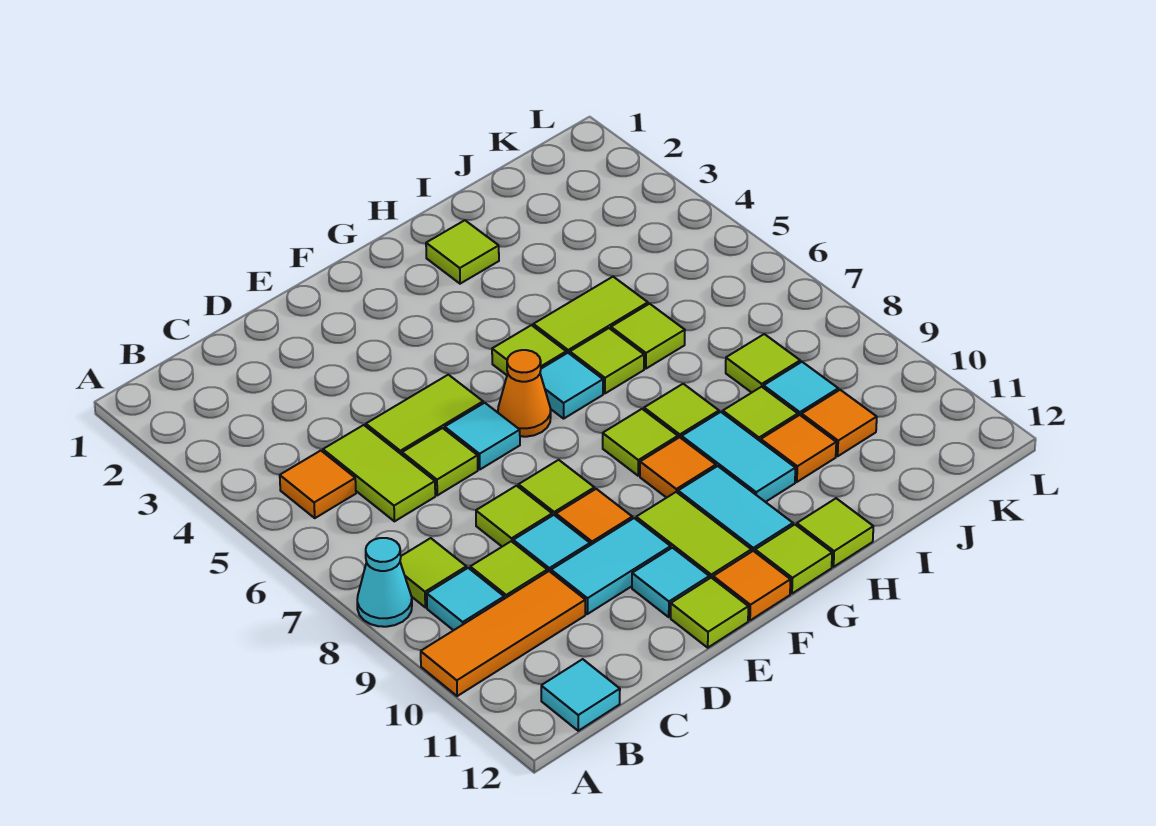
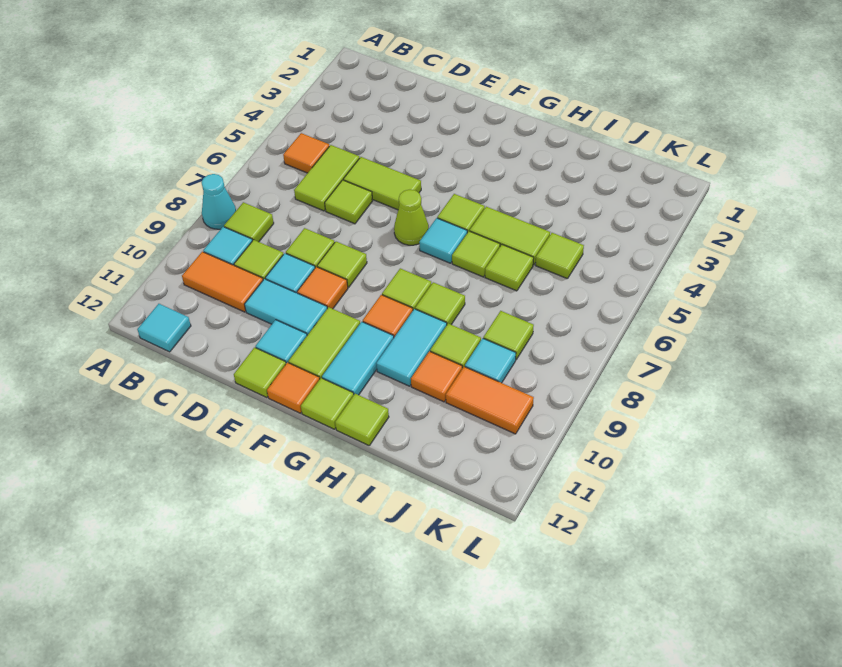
orange tile A10:C10 level 1 -> orange tile B10:C10 level 1
cyan tile E6 level 1 -> none
orange cone F6 level 1 -> lime cone F6 level 1
lime tile H2 level 1 -> lime tile J5 level 1
orange tile J10 level 1 -> orange tile J10:K10 level 1

